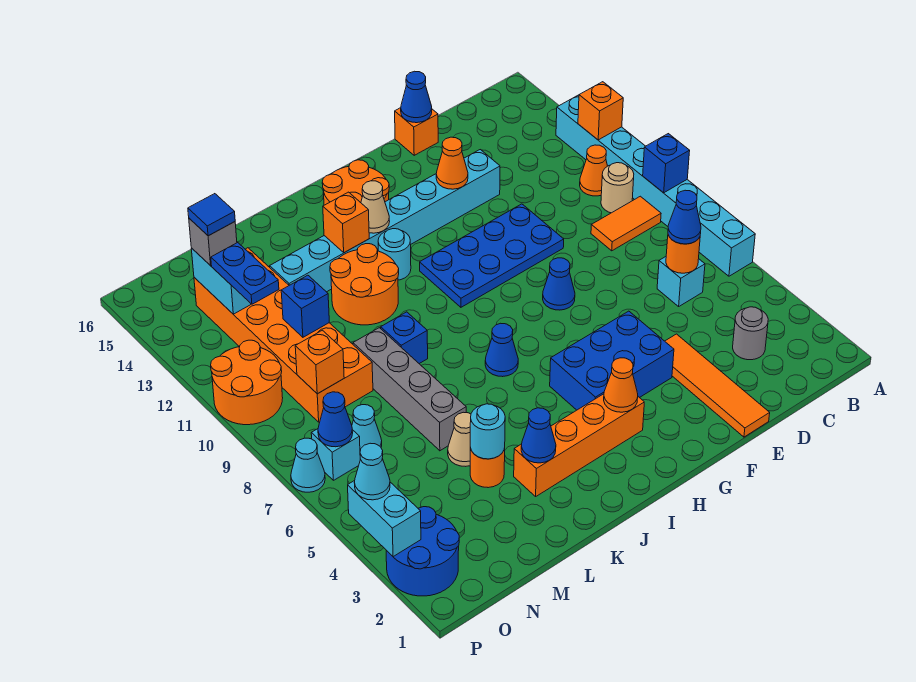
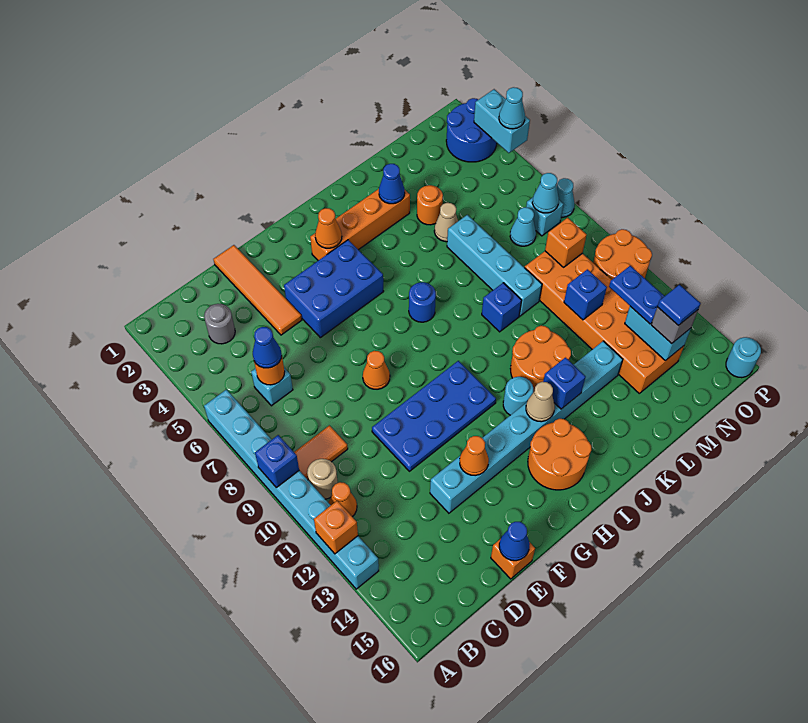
blue cone F8 level 1 -> orange cone F8 level 1
blue cone I7 level 1 -> blue round brick I7 level 1
orange brick J13 level 2 -> blue brick J13 level 2
cyan round brick L4 level 2 -> cyan round brick P16 level 1
grey brick L6:L9 level 1 -> cyan brick L6:L9 level 1
blue cone O7 level 2 -> cyan cone O7 level 2

